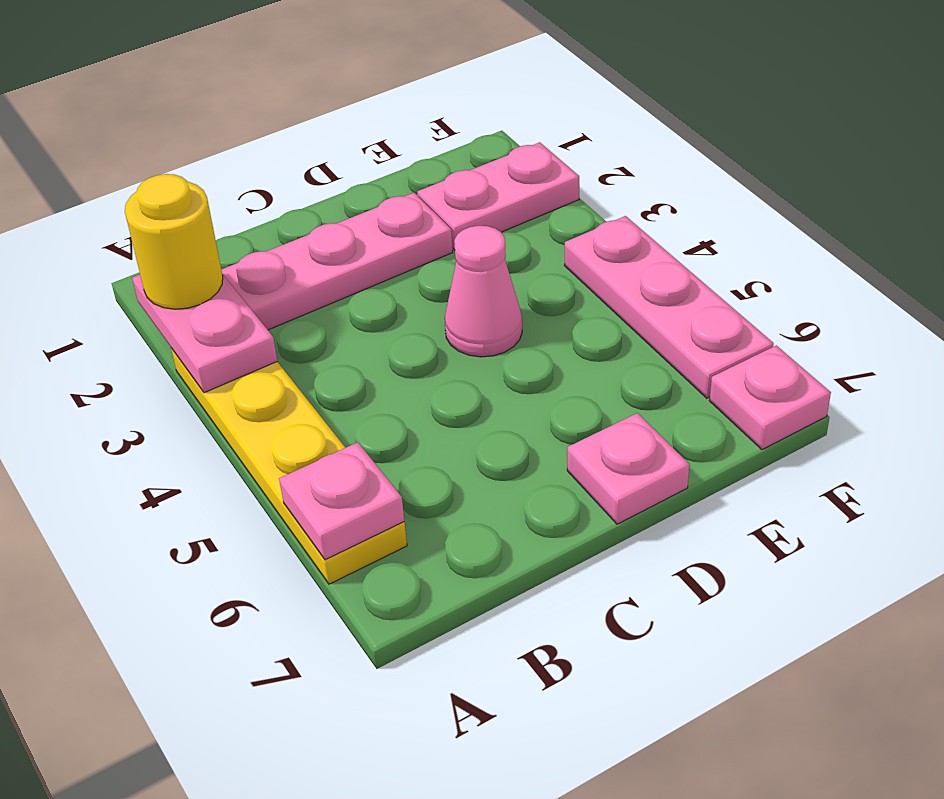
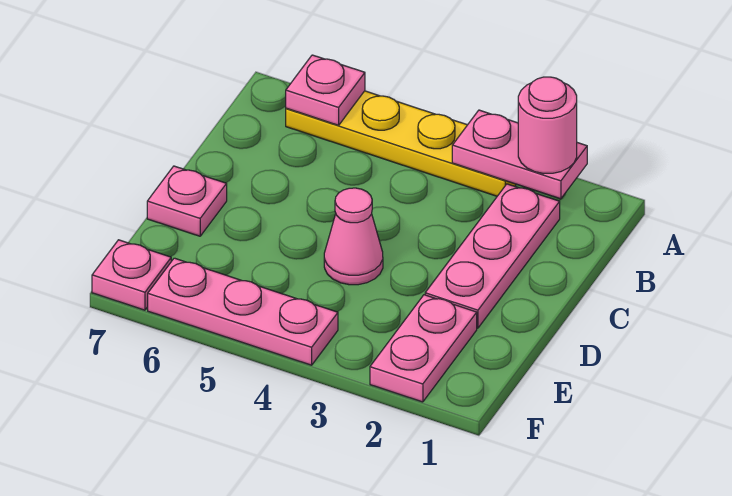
yellow round brick A2 level 3 -> pink round brick A2 level 3

